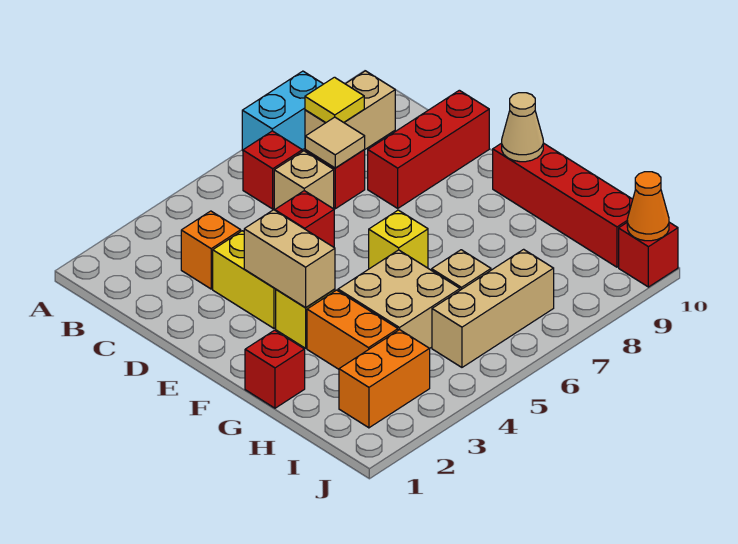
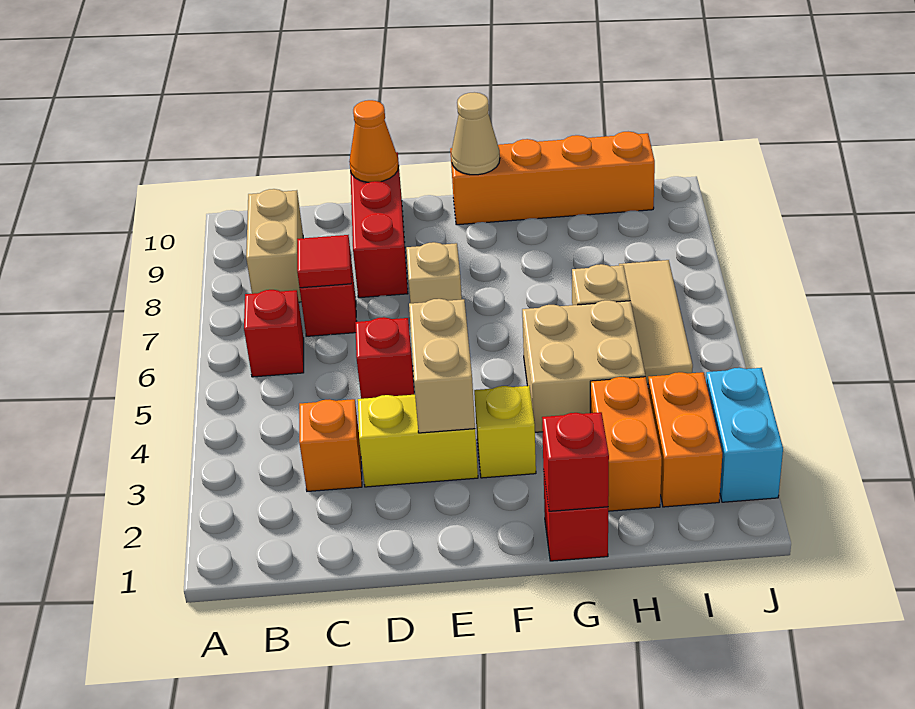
cyan brick A7:A8 level 1 -> cyan brick J2:J3 level 1
yellow tile B8 level 2 -> none
tan brick C6 level 1 -> tan brick E7 level 1
tan tile C7 level 2 -> red tile C7 level 2
tan brick E3:F3 level 2 -> tan brick E3:E4 level 2
yellow brick F6 level 1 -> none
red brick F10:I10 level 1 -> orange brick F10:I10 level 1
orange brick G3:H3 level 1 -> orange brick H2:H3 level 1
tan brick I5:I7 level 1 -> tan tile I5:I7 level 1
red brick J10 level 1 -> red brick G1 level 2
orange cone J10 level 2 -> orange cone D10 level 2

